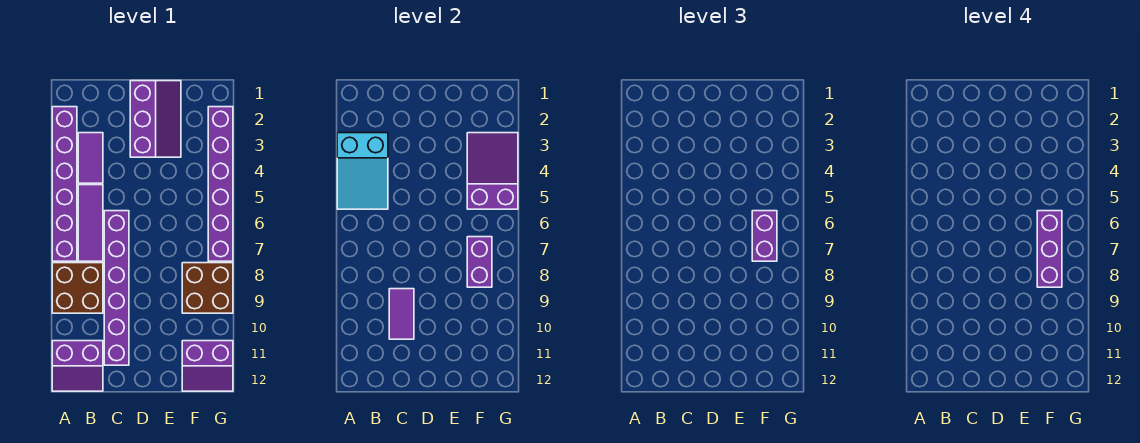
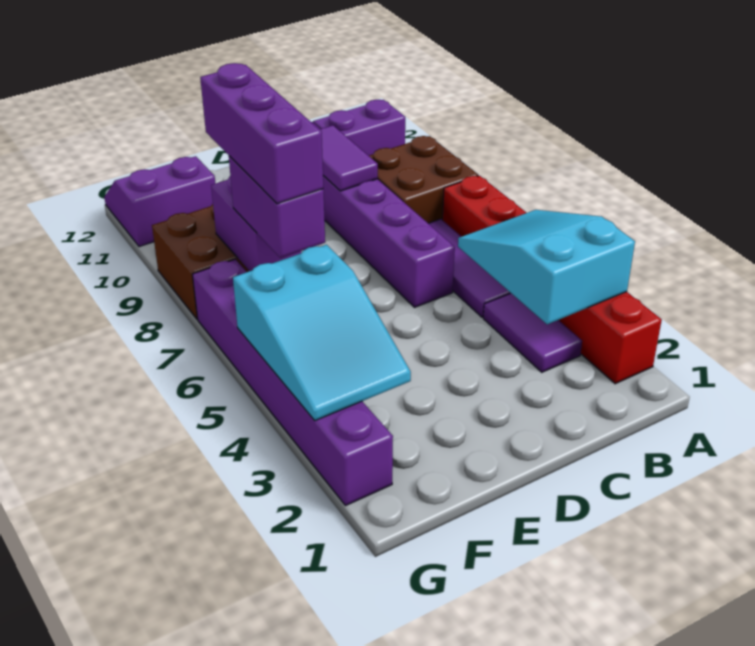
purple brick A2:A7 level 1 -> red brick A2:A7 level 1
purple slope D1:E3 level 1 top D -> none
purple slope F3:G5 level 2 top 5 -> cyan slope F3:G5 level 2 top 5

